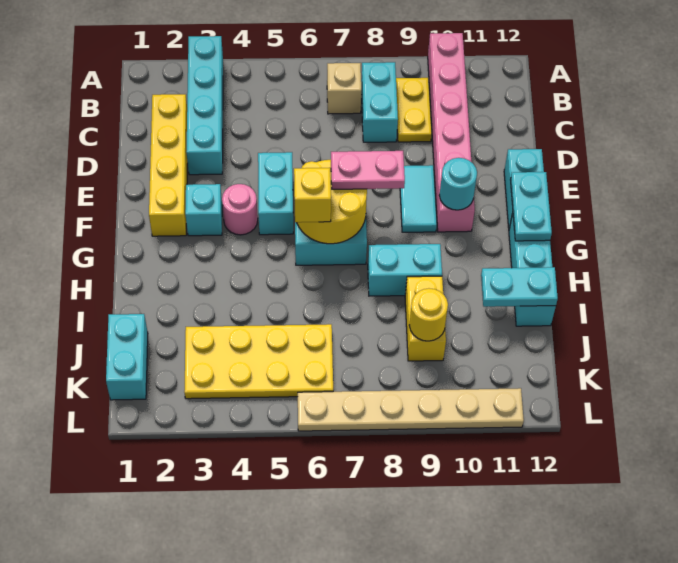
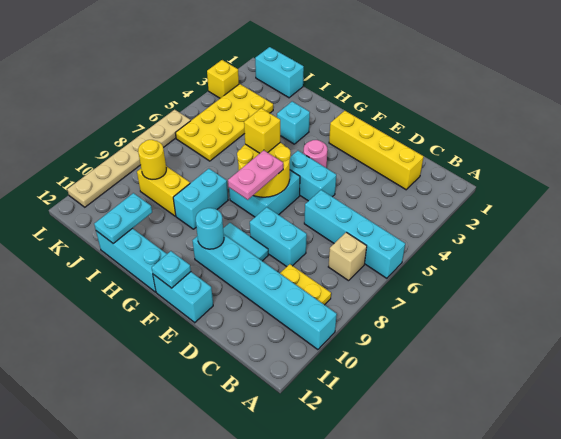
cyan brick A3:D3 level 1 -> cyan brick A6:D6 level 1
pink brick A10:F10 level 1 -> cyan brick A10:F10 level 1
cyan brick B8:C8 level 1 -> cyan brick D8:E8 level 1
cyan brick F3 level 1 -> cyan brick H3 level 1
cyan plate F12:G12 level 2 -> cyan plate F12 level 2
none -> yellow brick L3 level 1

